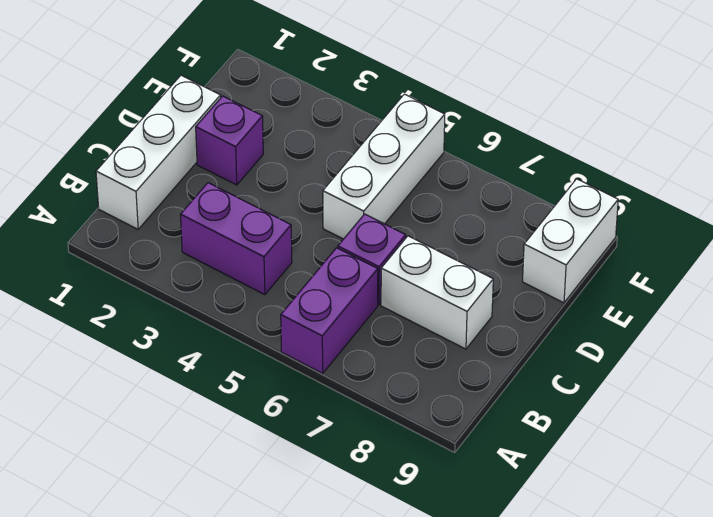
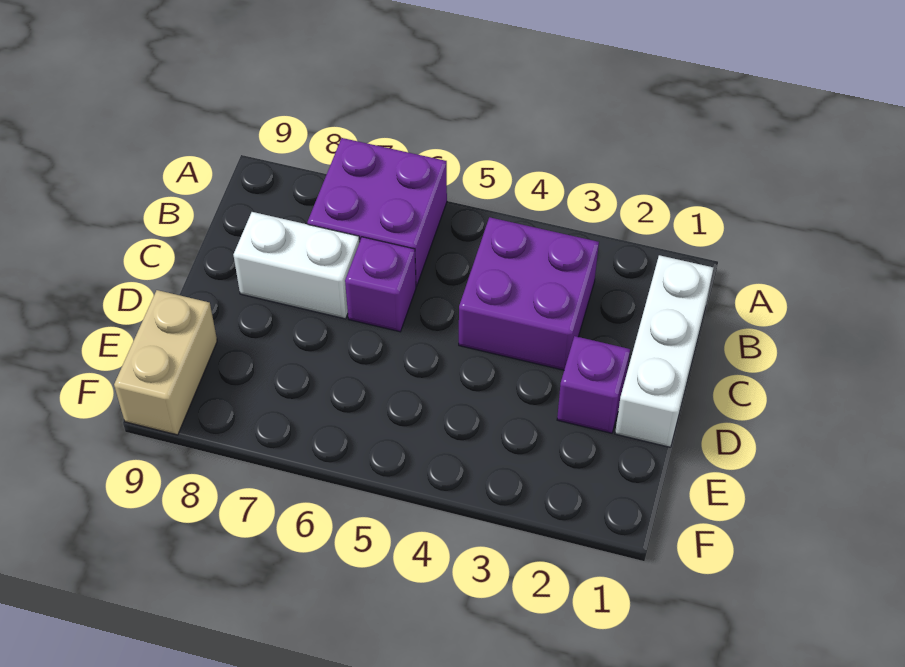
purple brick A6:B6 level 1 -> purple brick A6:B7 level 1
purple brick B3:B4 level 1 -> purple brick B3:C4 level 1
white brick D5:F5 level 1 -> none
white brick E9:F9 level 1 -> tan brick E9:F9 level 1

